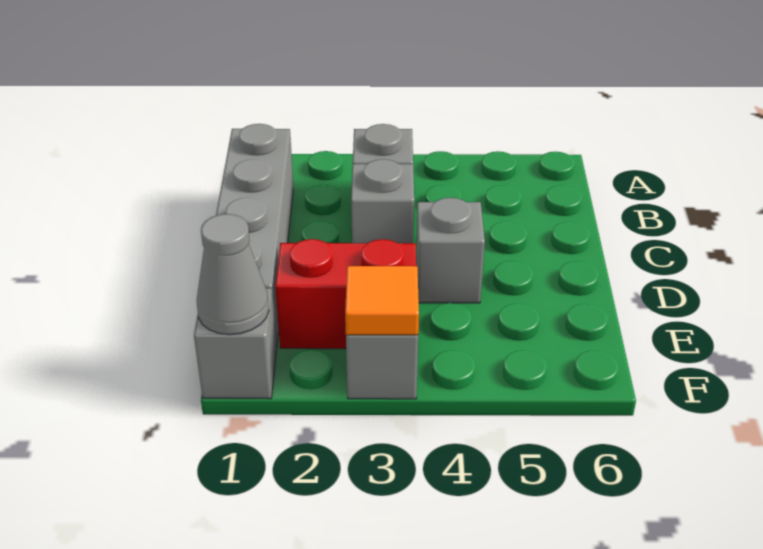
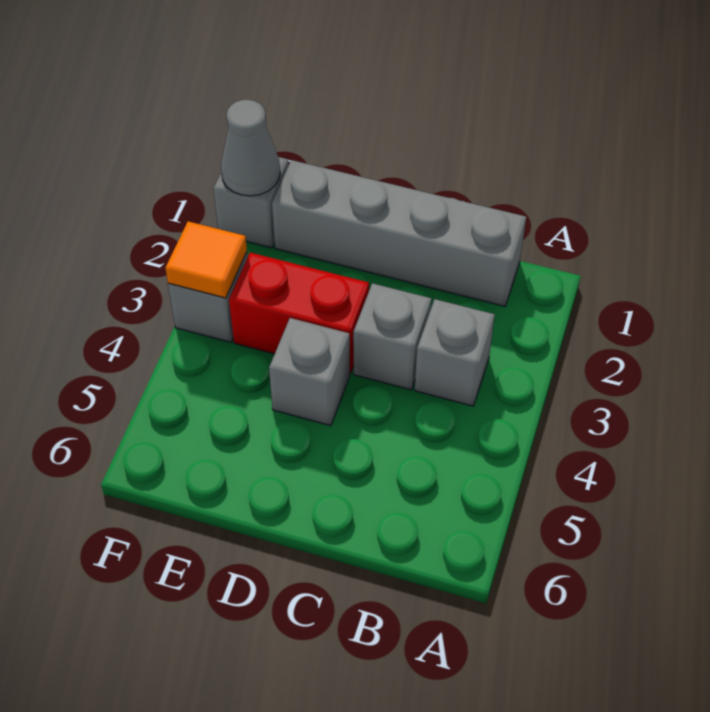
red brick E2:E3 level 1 -> red brick D3:E3 level 1

